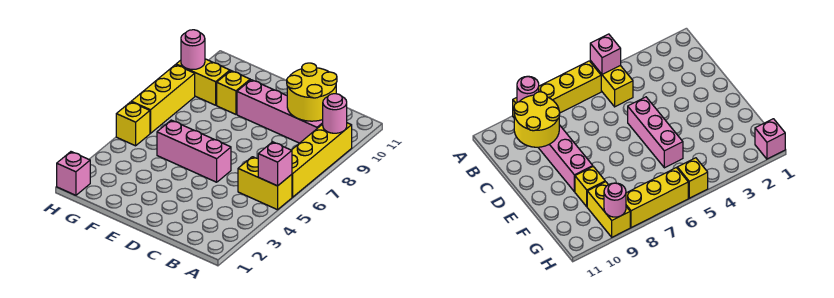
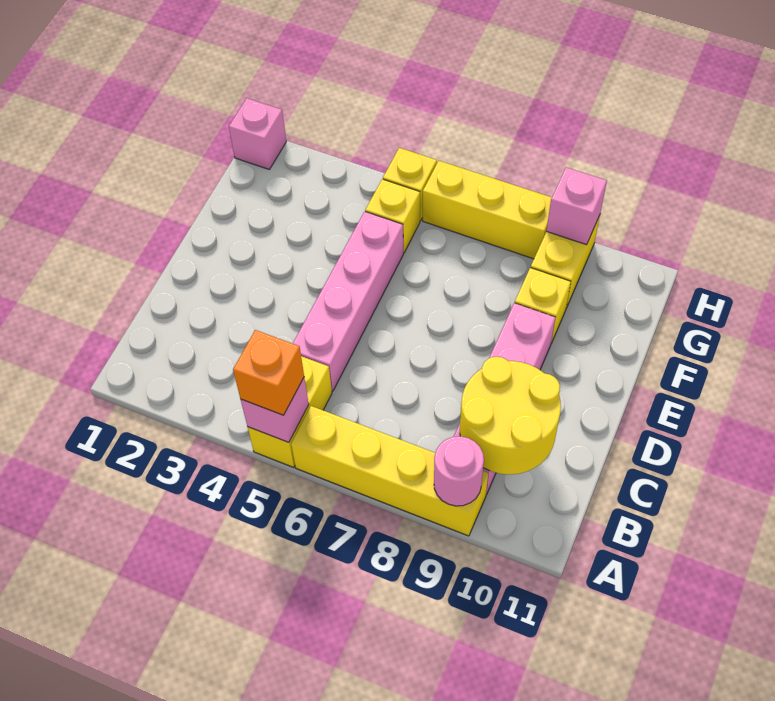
none -> orange brick A5 level 3
pink brick D5:F5 level 1 -> pink brick C5:F5 level 1
none -> yellow brick G5 level 1
pink round brick H9 level 2 -> pink brick H9 level 2

